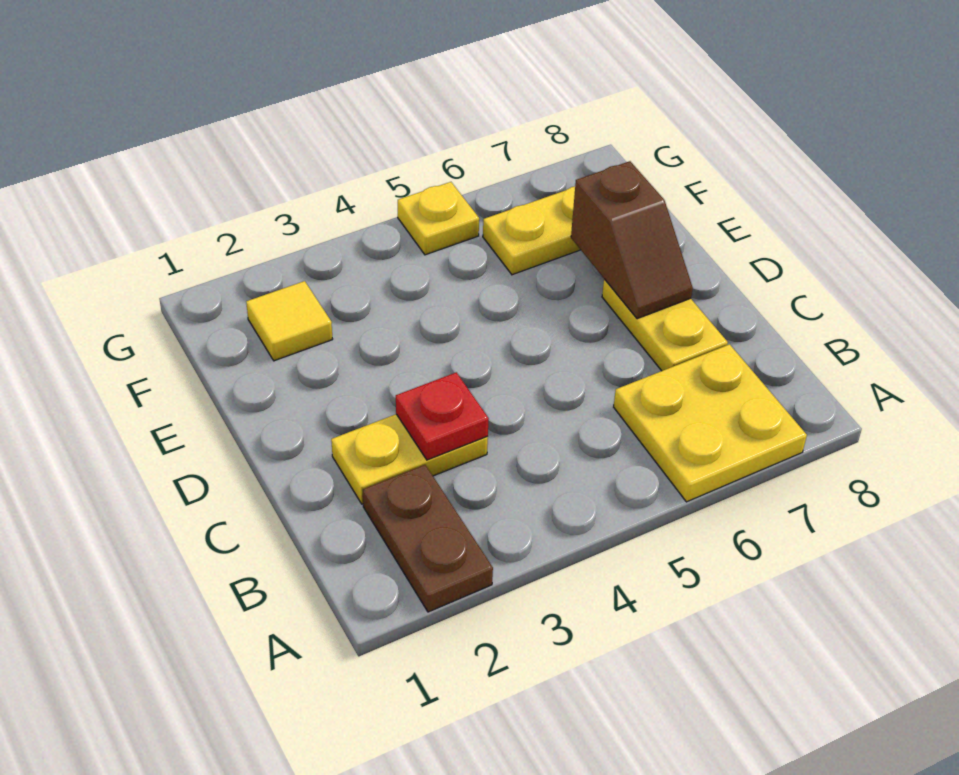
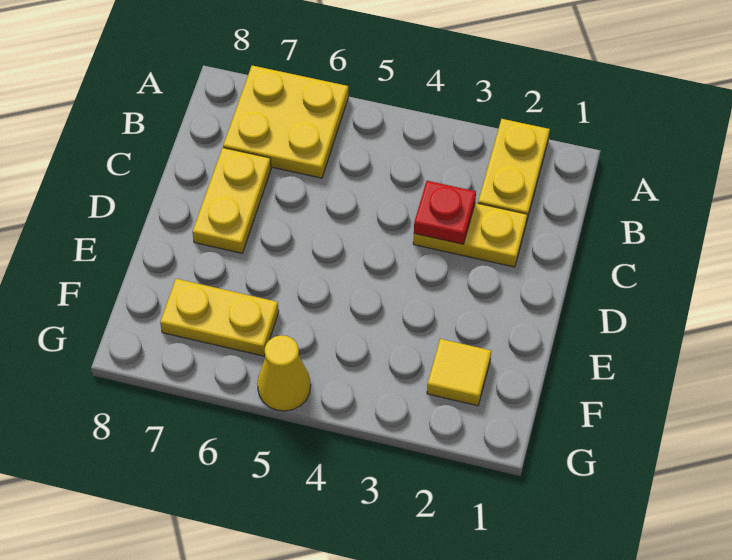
brown plate A2:B2 level 1 -> yellow plate A2:B2 level 1
brown slope D7:E7 level 2 top E -> none
yellow plate G5 level 1 -> yellow cone G5 level 1

